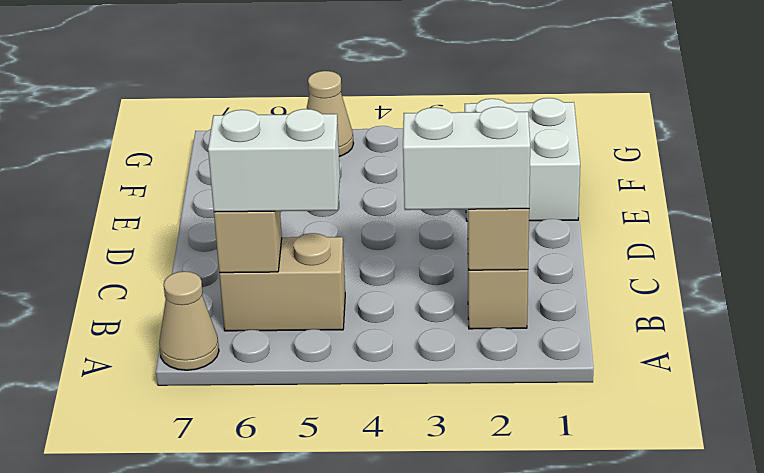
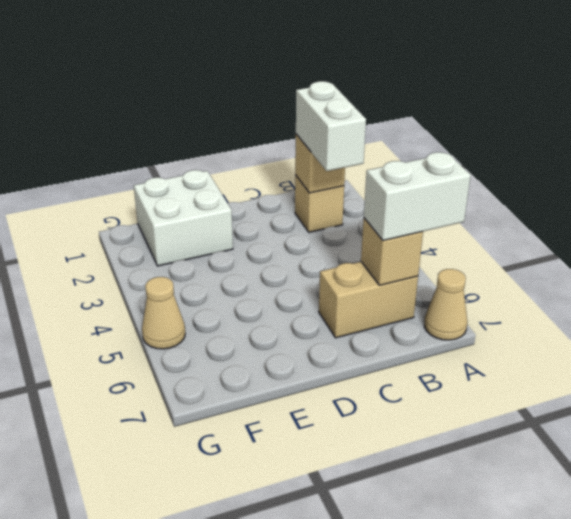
tan brick B5:B6 level 1 -> tan brick B6:C6 level 1
white brick B5:B6 level 3 -> white brick A6:B6 level 3

